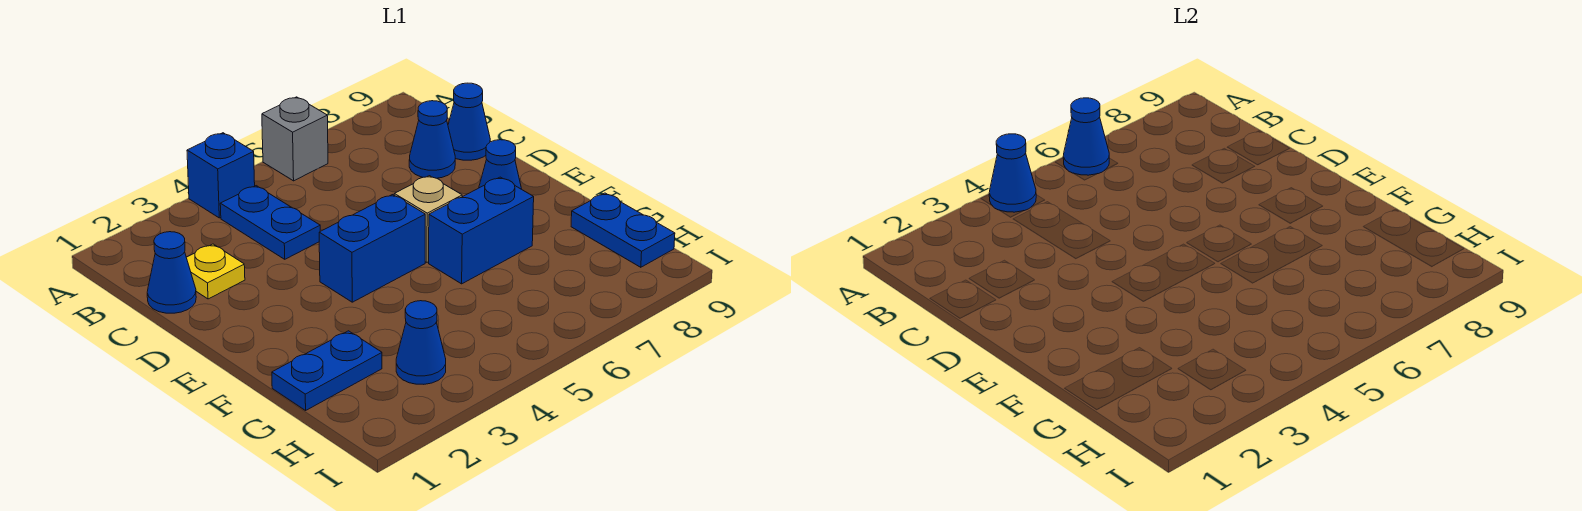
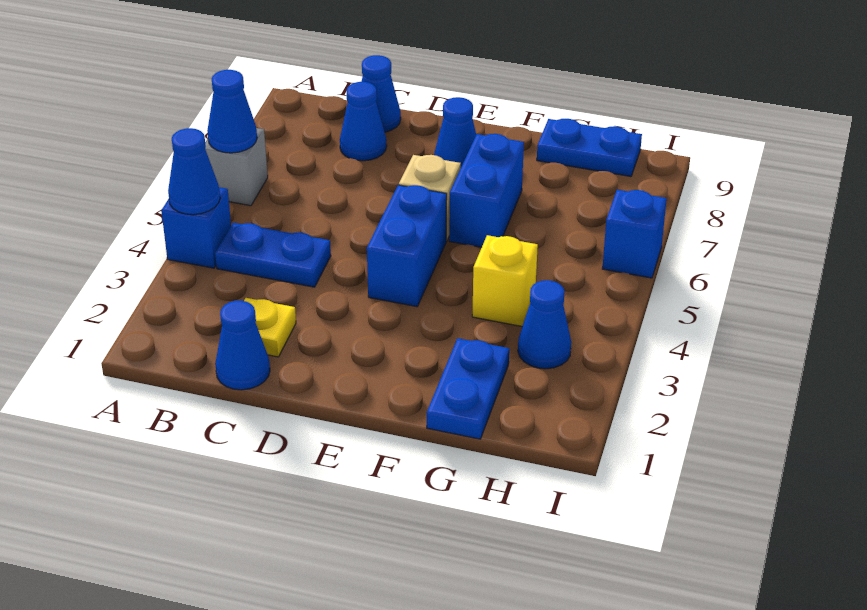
none -> yellow brick G4 level 1
none -> blue brick I6 level 1

